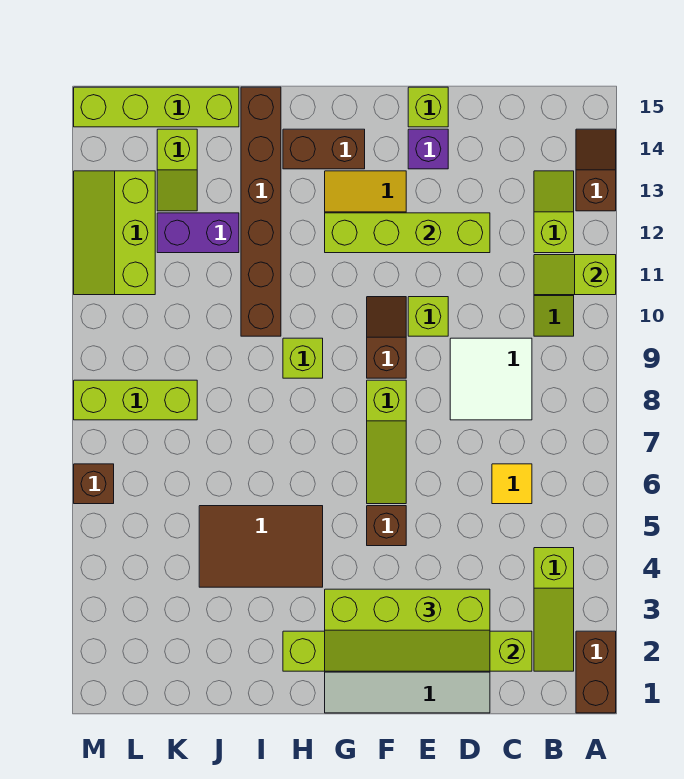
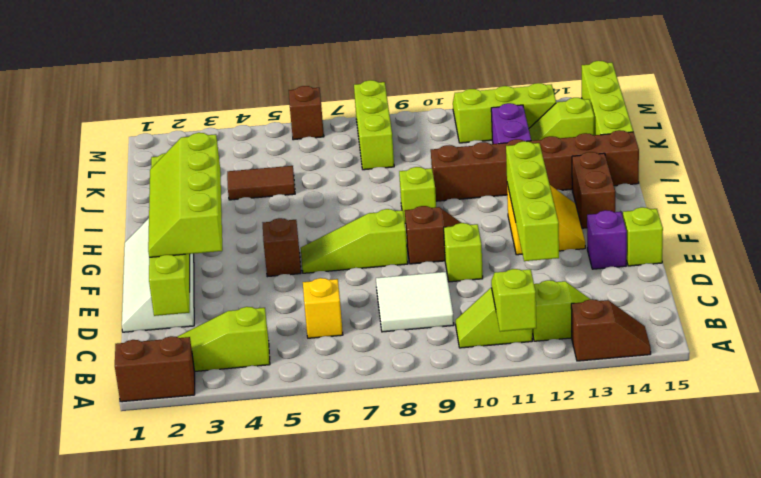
yellow tile C6 level 1 -> yellow brick C6 level 1
brown tile H4:J5 level 1 -> brown tile J4:J5 level 1

